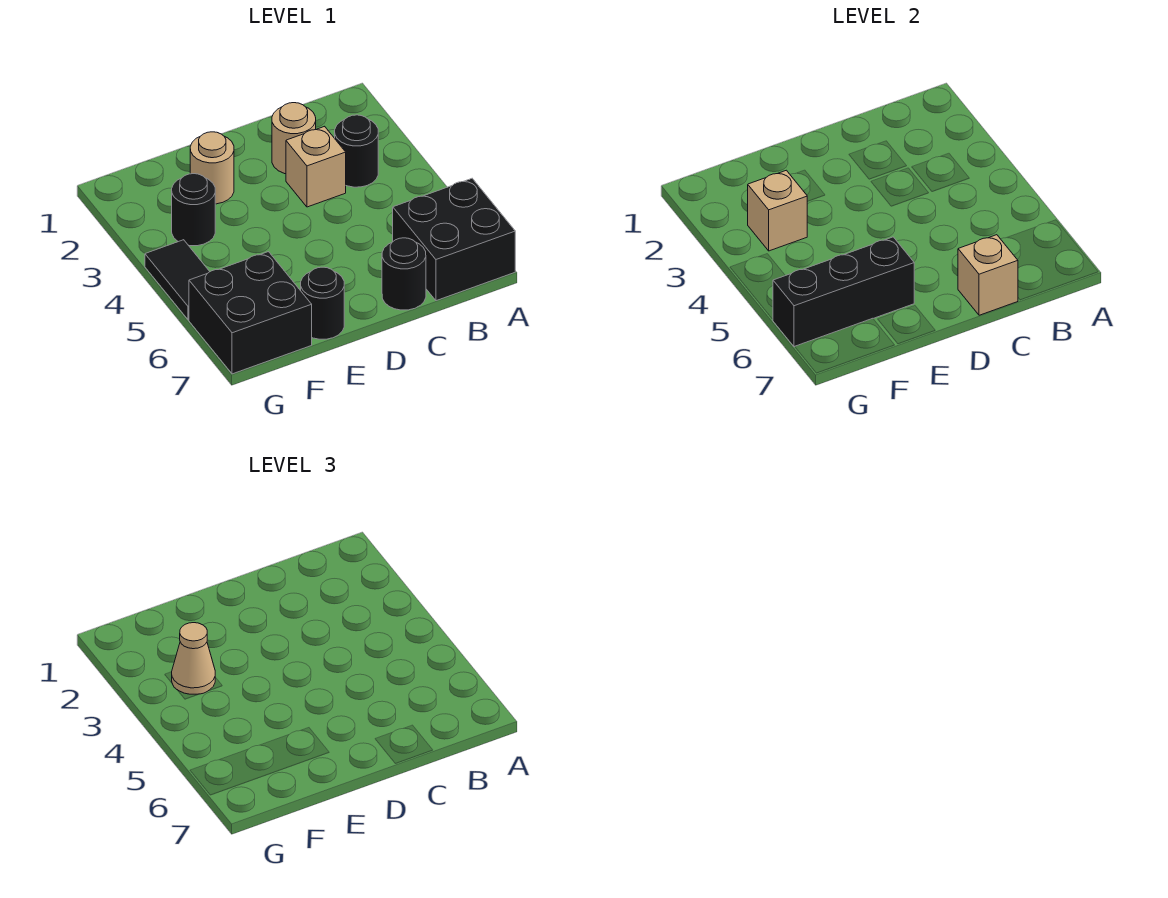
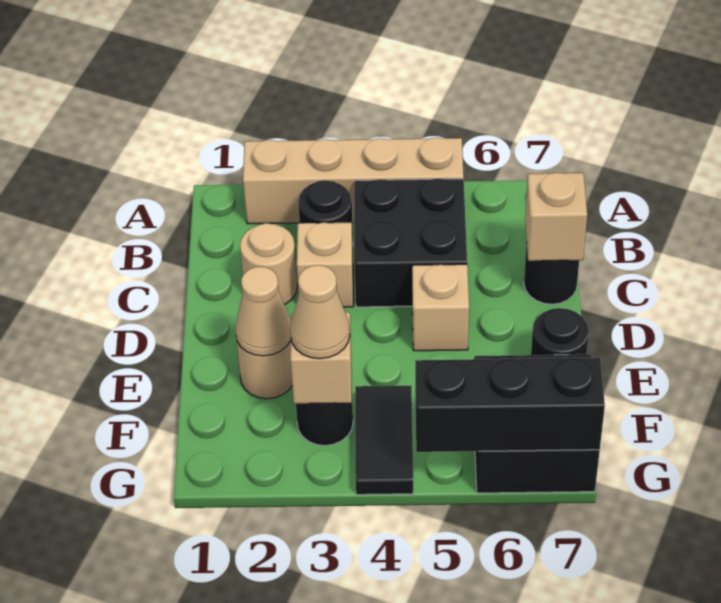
none -> tan brick A2:A5 level 1
black brick A6:B7 level 1 -> black brick B4:C5 level 1
none -> tan brick D5 level 1
none -> tan cone E2 level 2
black brick E6:G6 level 2 -> black brick G5:G7 level 2
black tile G4:G5 level 1 -> black tile F4:G4 level 1

